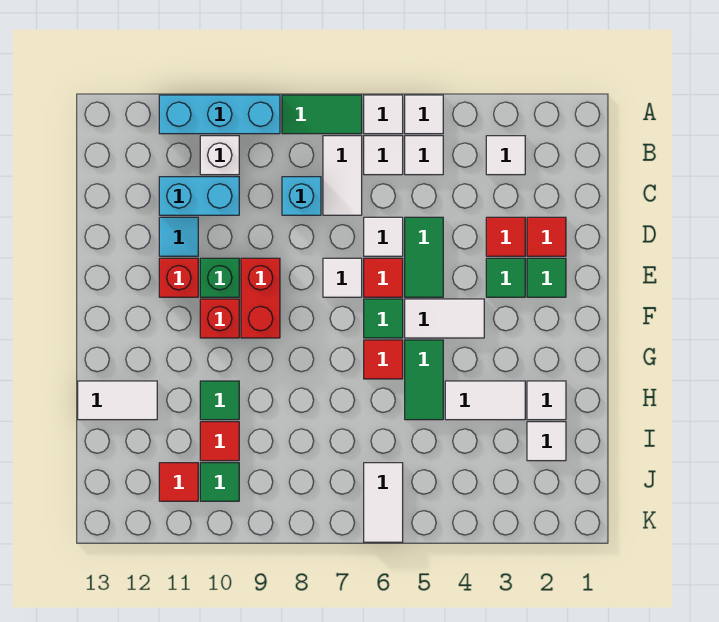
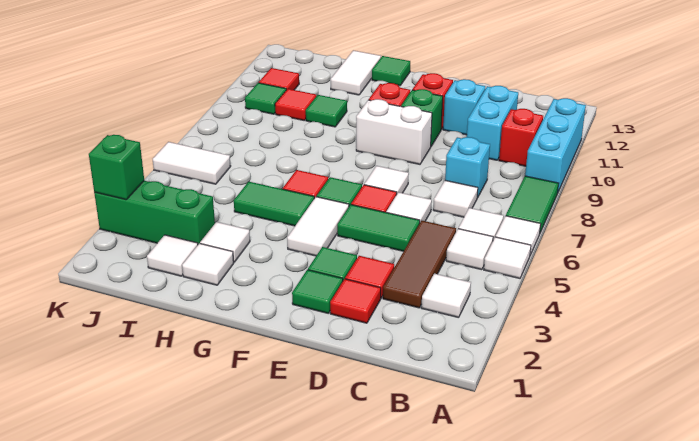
white tile B7:C7 level 1 -> white tile C7 level 1
white brick B10 level 1 -> red brick B10 level 1
none -> brown tile C3:C5 level 1
cyan tile D11 level 1 -> cyan brick D11 level 1
red brick E9:F9 level 1 -> white brick E9:F9 level 1
none -> green tile G13 level 1
white tile H3:H4 level 1 -> white tile H3 level 1
none -> green brick I3:K3 level 1
none -> green brick K3 level 2

